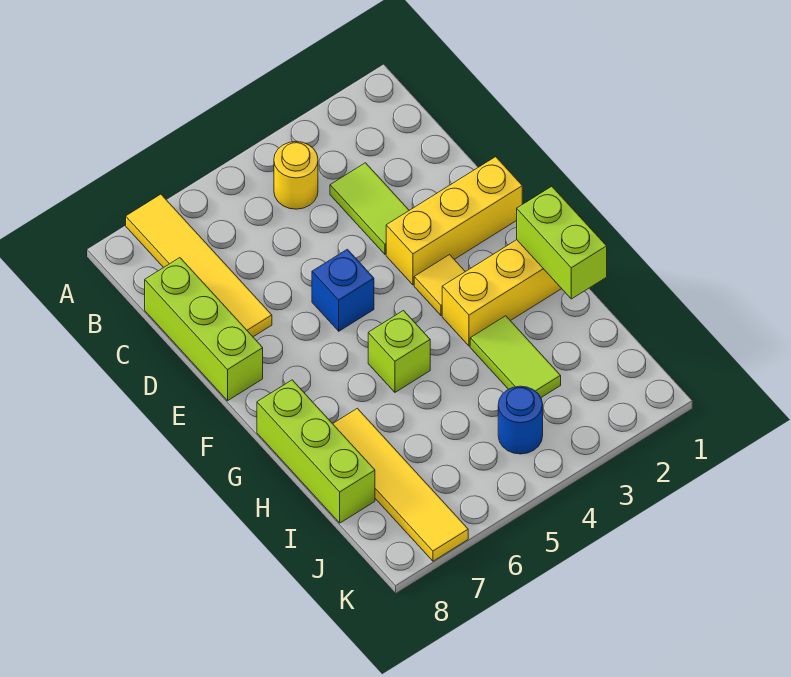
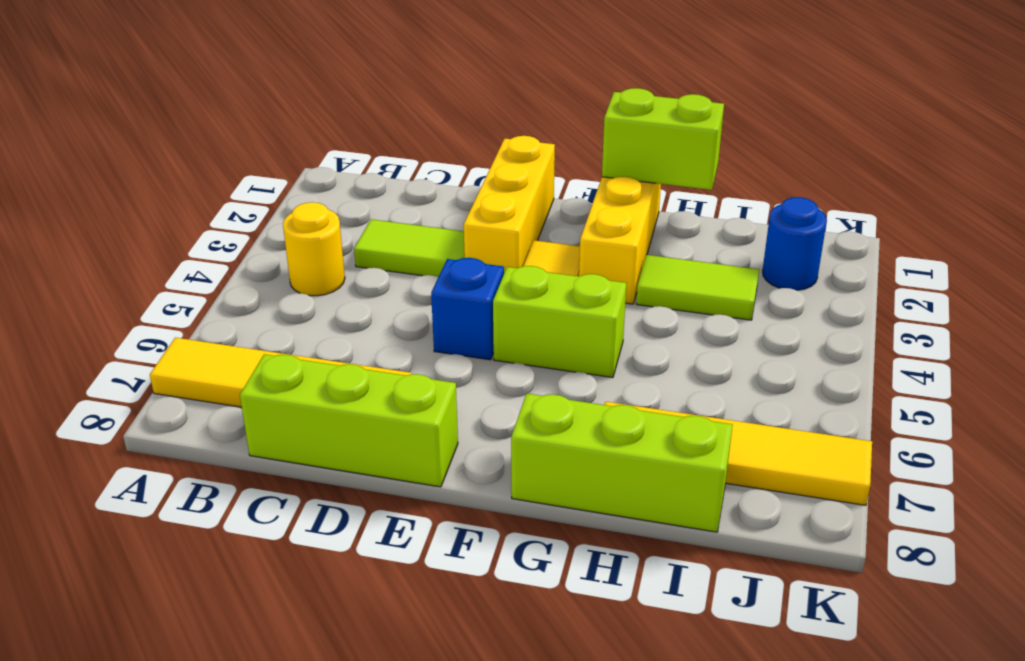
lime brick G5 level 1 -> lime brick F5:G5 level 1
blue round brick J4 level 1 -> blue round brick J2 level 1

